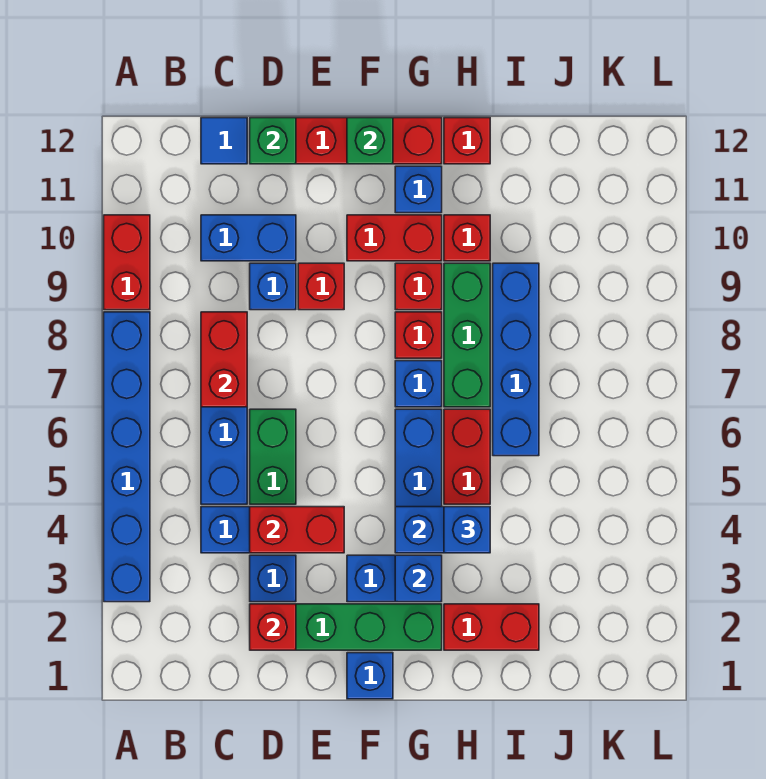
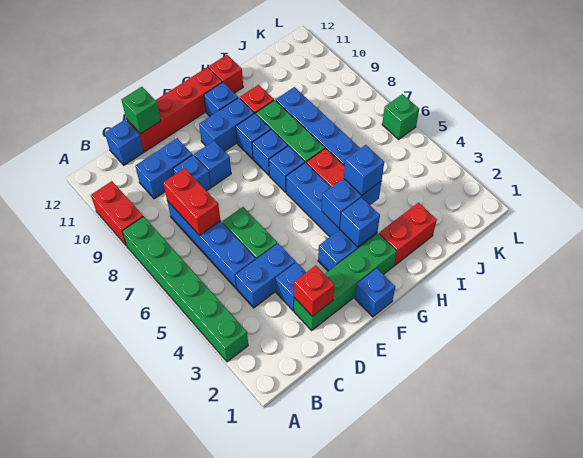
blue brick A3:A8 level 1 -> green brick A3:A8 level 1
blue tile C12 level 1 -> blue brick C12 level 1
red brick D4:E4 level 2 -> none
red brick E9 level 1 -> blue brick E9 level 1
red brick F10:G10 level 1 -> blue brick F10:G10 level 1
green brick F12 level 2 -> green brick L6 level 1
red brick G8 level 1 -> blue brick G8 level 1
red brick G9 level 1 -> blue brick G9 level 1

